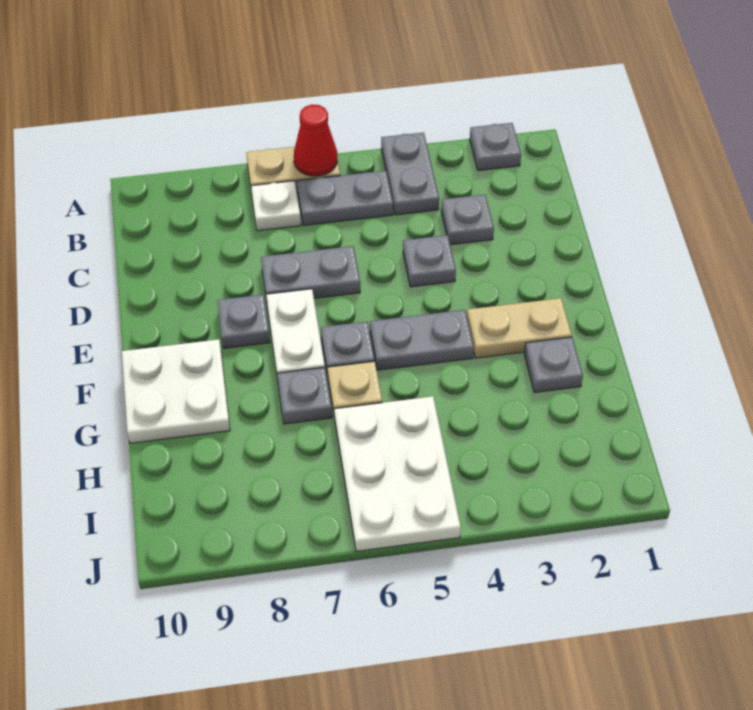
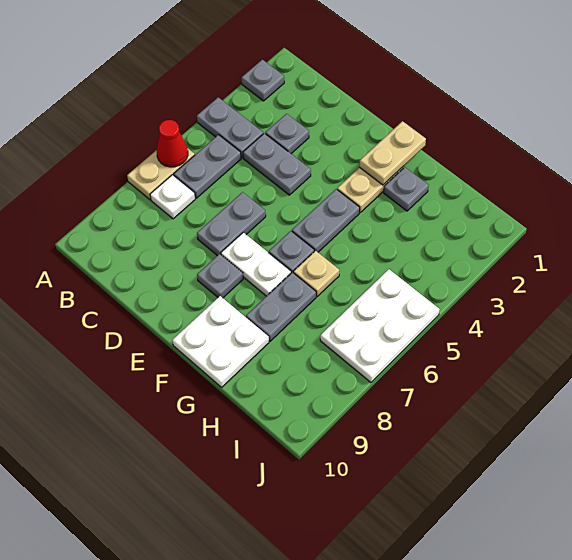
grey plate D4 level 1 -> grey plate C4:D4 level 1
none -> tan plate F1:F2 level 2
grey plate G7 level 1 -> grey plate G7:G8 level 1
white plate H5:J6 level 1 -> white plate I5:J7 level 1

